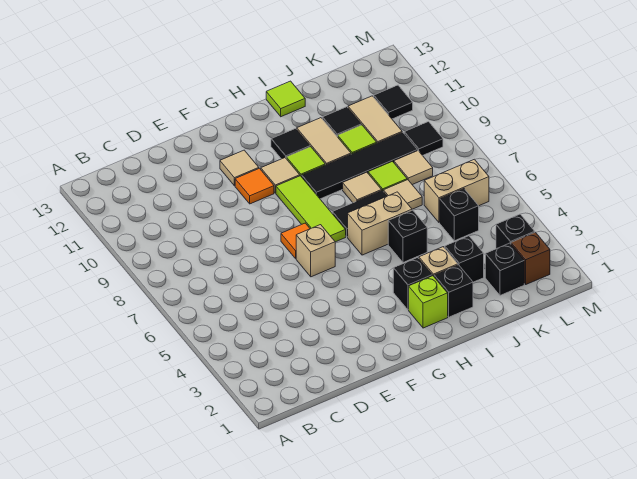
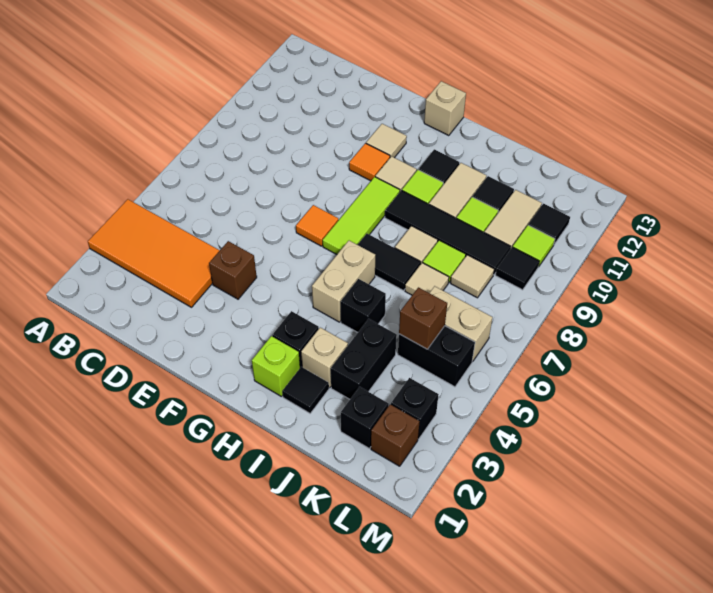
none -> orange tile A3:D4 level 1
none -> brown brick E4 level 1
tan brick F6 level 1 -> tan brick G13 level 1
tan brick H6:I6 level 1 -> tan brick H5:H6 level 1
black brick I2 level 1 -> black tile I2 level 1
lime tile I13 level 1 -> lime tile L10 level 1
black brick J3 level 1 -> black brick J3:J4 level 1
black brick K5 level 1 -> black brick K5:L5 level 1
none -> brown brick K5 level 2

